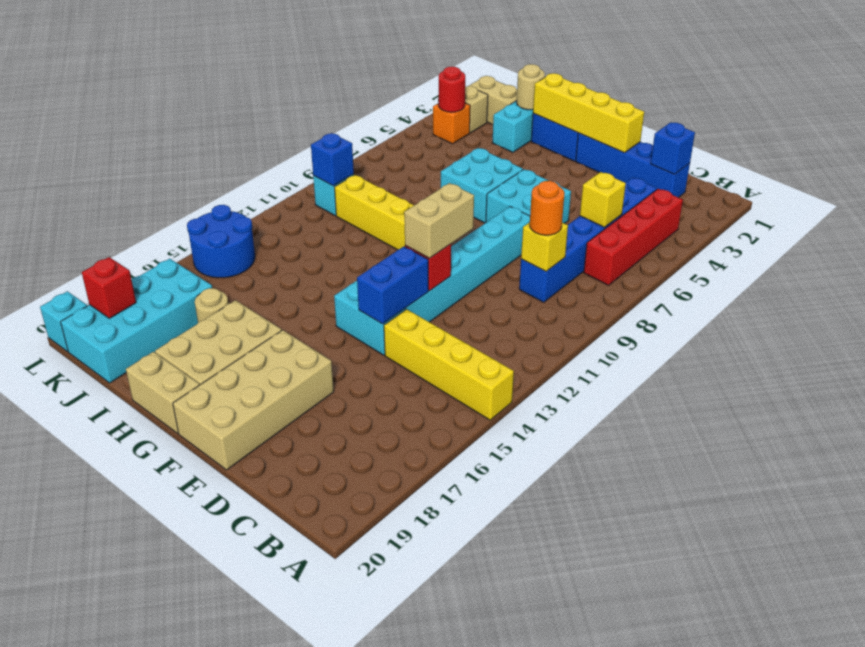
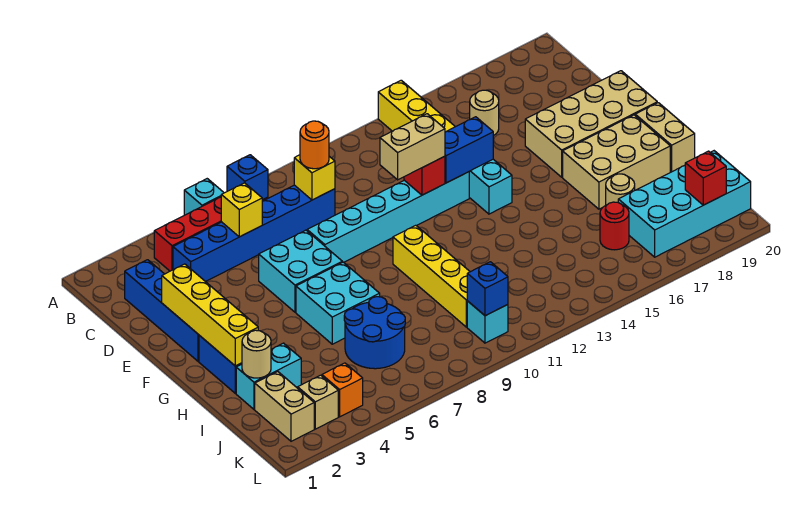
blue brick C2 level 2 -> blue brick B7 level 2
none -> tan round brick C16 level 1
red round brick K4 level 2 -> red round brick J16 level 1
blue round brick K14:L15 level 1 -> blue round brick I6:J7 level 1
cyan brick L20 level 1 -> cyan brick A6 level 1

